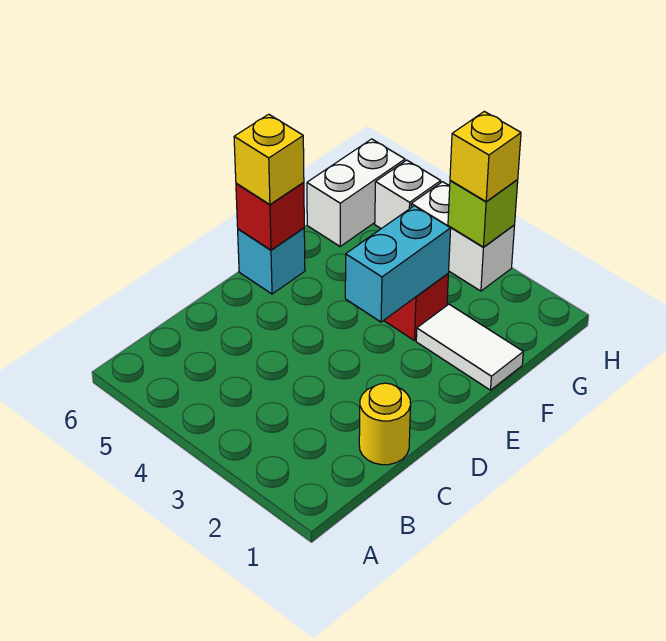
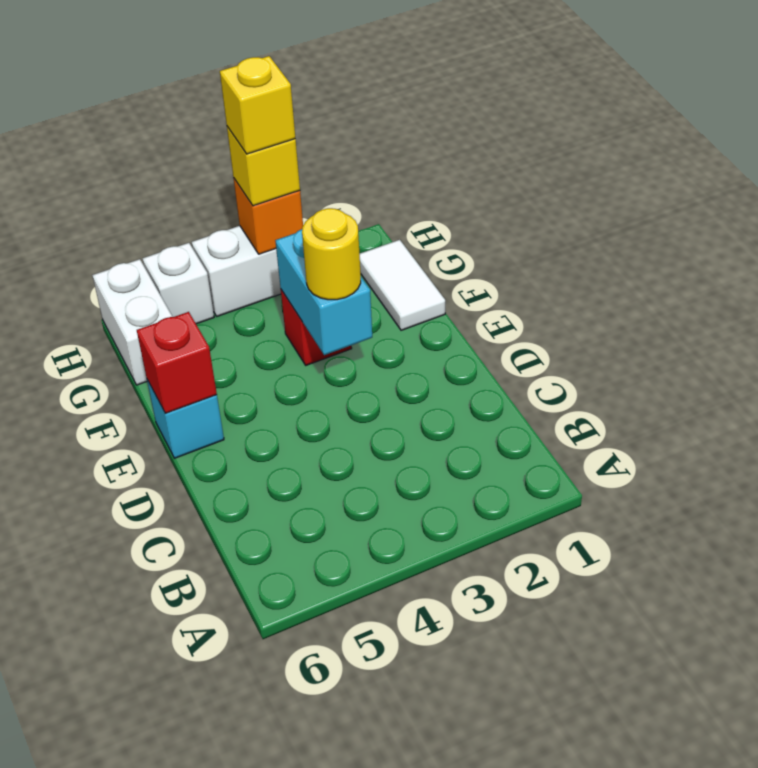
yellow round brick C1 level 1 -> yellow round brick E3 level 3
yellow brick E6 level 3 -> yellow brick H3 level 4
white tile F1:F2 level 1 -> white tile F1:G1 level 1
lime brick H3 level 2 -> orange brick H3 level 2

